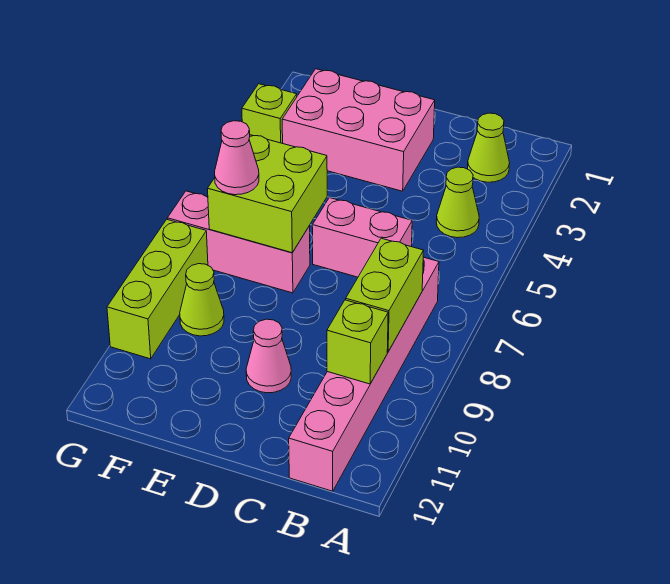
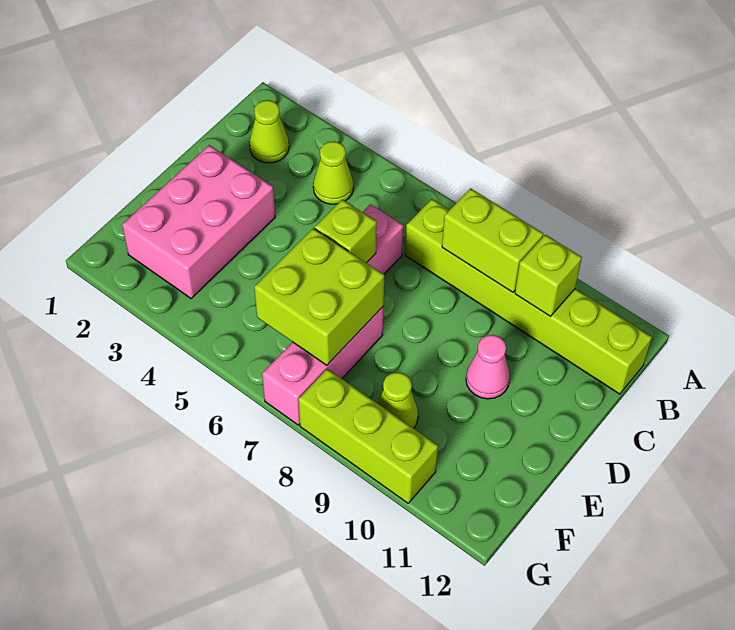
pink brick B7:B12 level 1 -> lime brick B7:B12 level 1
pink cone F7 level 3 -> none
lime brick G3 level 1 -> lime brick D6 level 2

